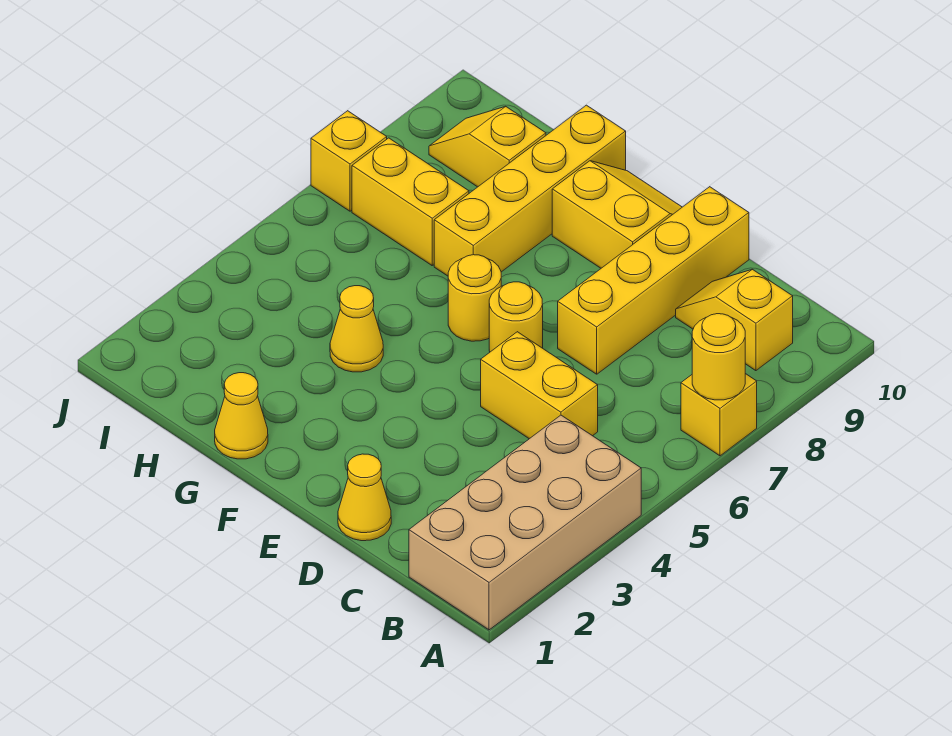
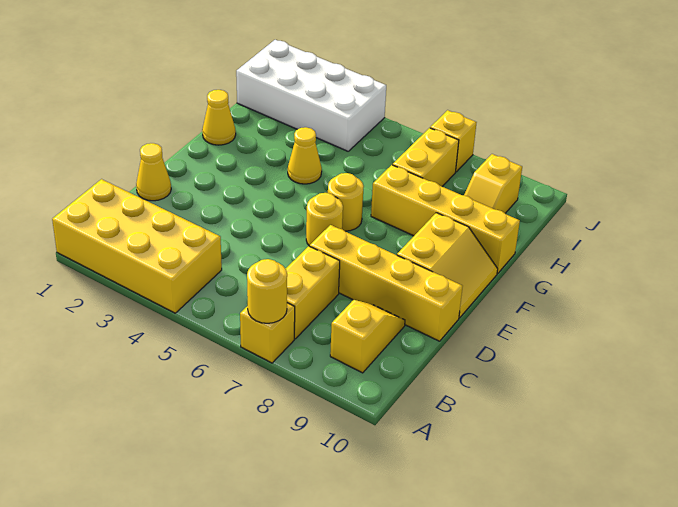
tan brick A1:B4 level 1 -> yellow brick A1:B4 level 1
yellow brick C5:D5 level 1 -> yellow brick B7:C7 level 1
yellow slope H9:I9 level 1 top H -> yellow slope H9:I9 level 1 top I
none -> white brick I1:J4 level 1

